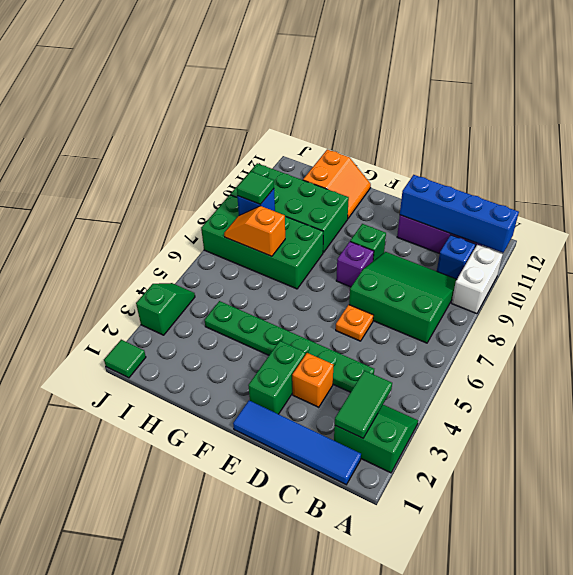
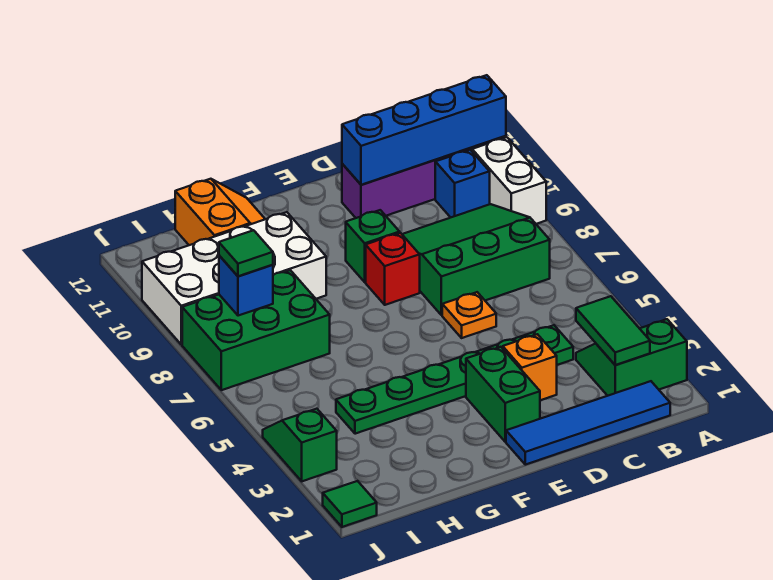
purple brick E8 level 1 -> red brick E8 level 1
green brick G7:J8 level 1 -> green brick H7:J8 level 1
green brick G9:J10 level 1 -> white brick G9:J10 level 1
orange slope H7:I7 level 2 top H -> none

